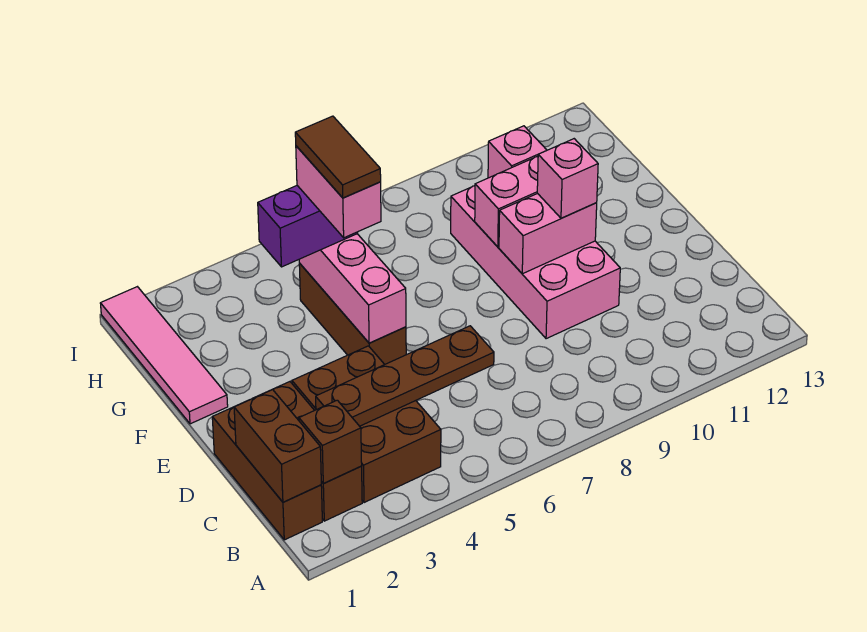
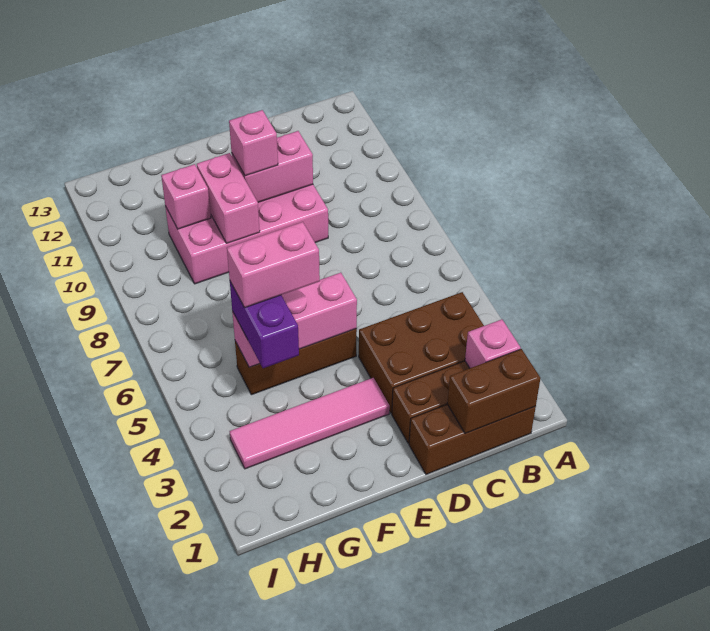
brown brick B2 level 2 -> pink brick B2 level 2
brown plate C3:C6 level 2 -> none
pink brick E9:E10 level 2 -> pink brick D10:E10 level 2
pink tile F1:I1 level 1 -> pink tile E3:H3 level 1
brown tile F5:G5 level 5 -> none

